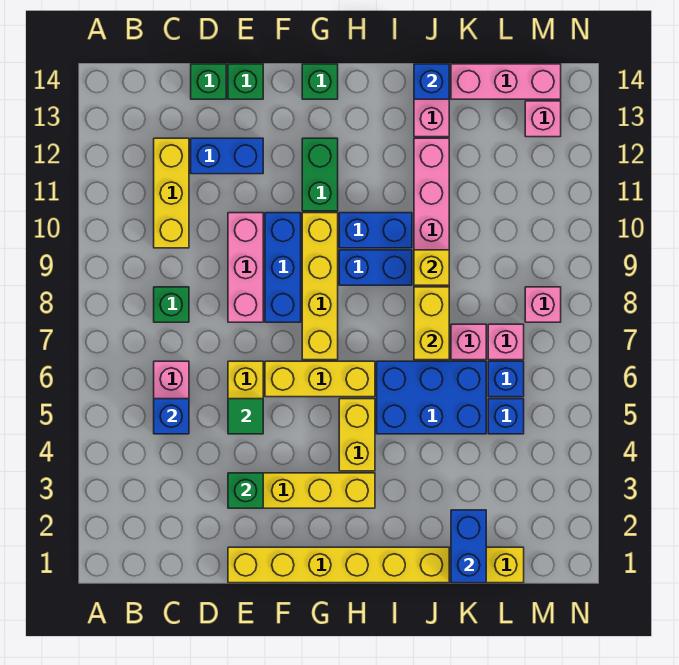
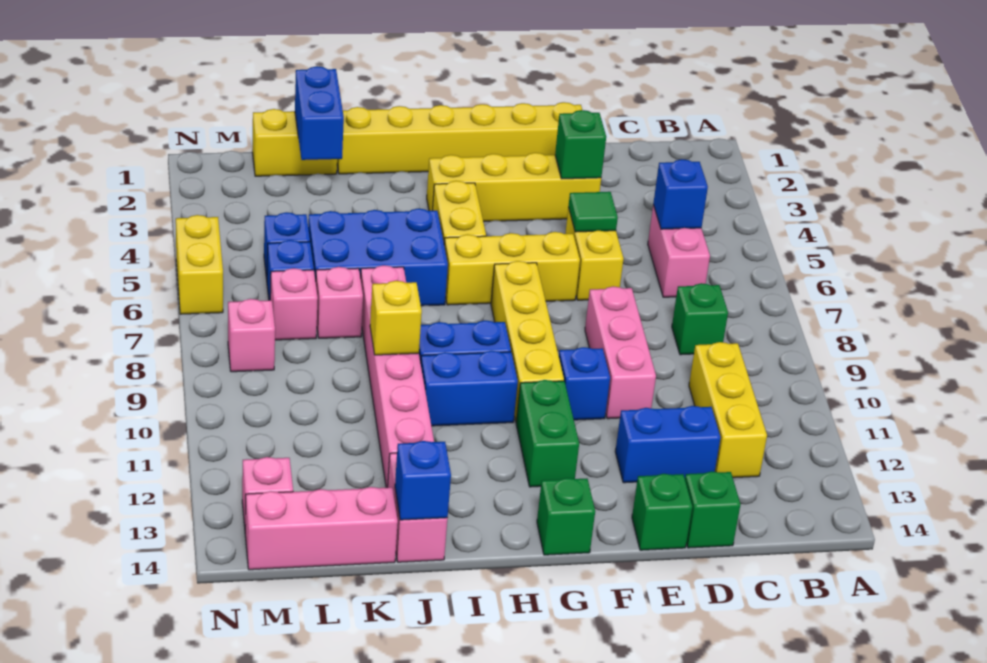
blue brick F8:F10 level 1 -> blue brick F10 level 1
yellow brick J7:J8 level 2 -> yellow brick N5:N6 level 1

